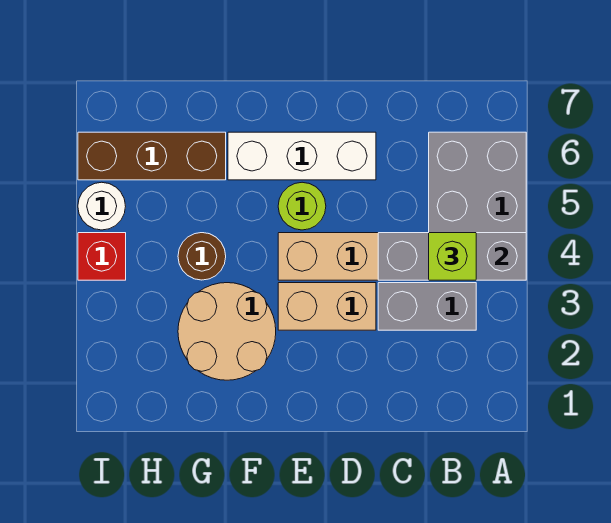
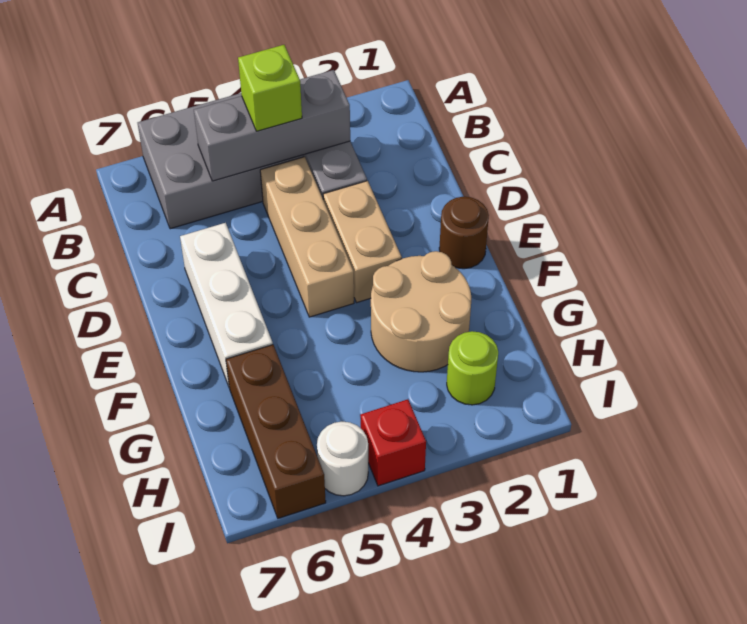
grey brick A4:C4 level 2 -> grey brick B3:B5 level 2
lime round brick E5 level 1 -> lime round brick H2 level 1
brown round brick G4 level 1 -> brown round brick E1 level 1

